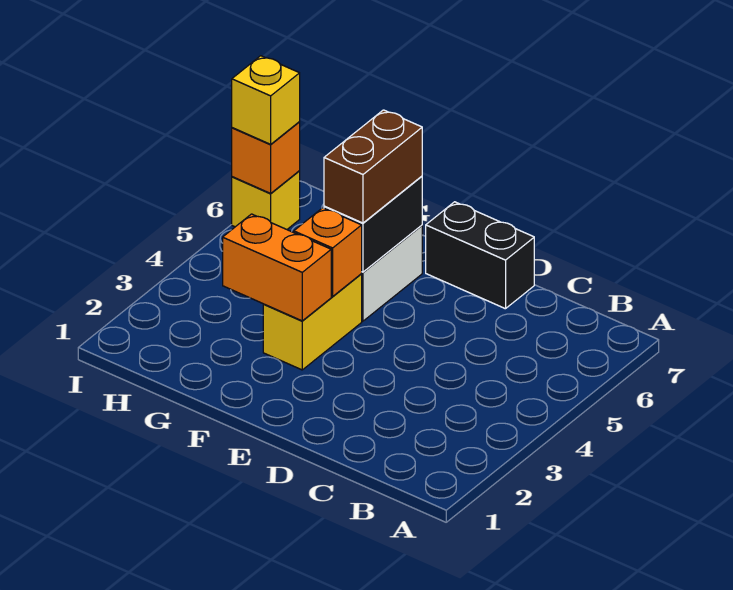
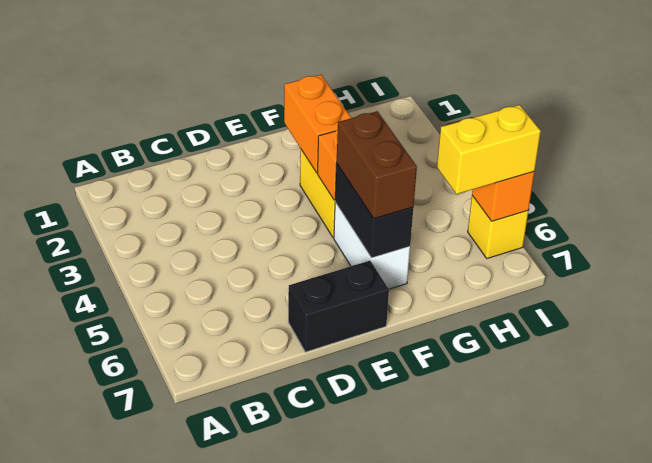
orange brick F3:G3 level 2 -> orange brick F2:F3 level 2
yellow brick I6 level 3 -> yellow brick H6:I6 level 3

